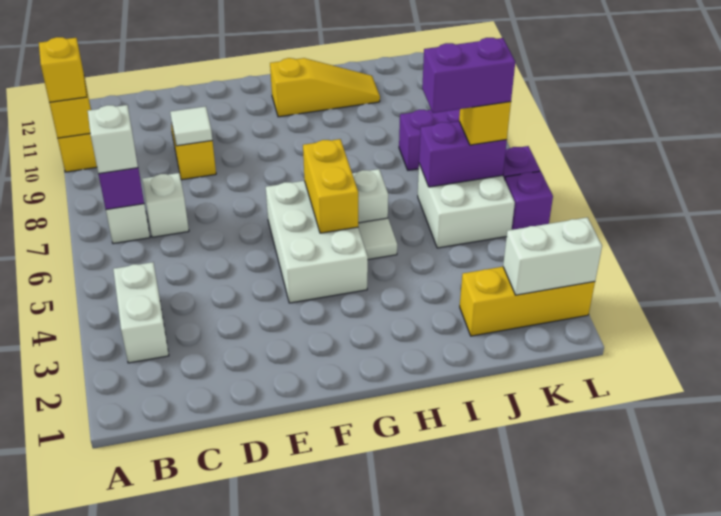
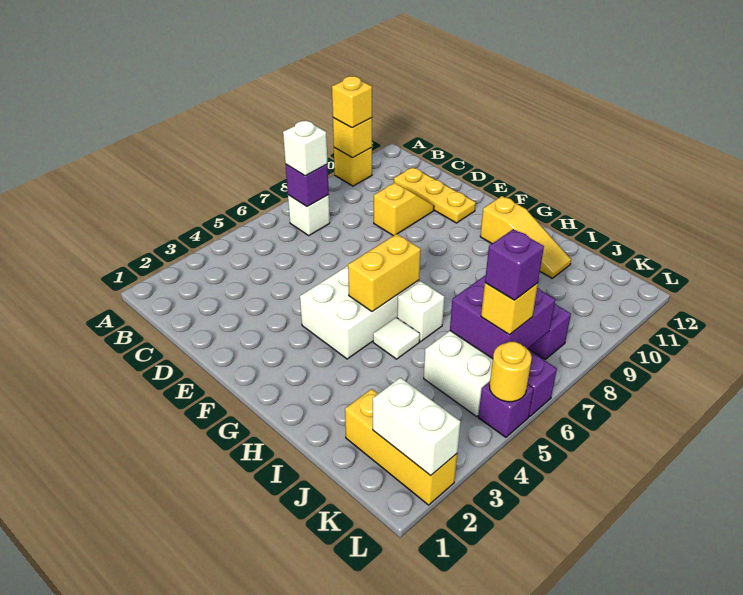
white brick B3:B4 level 1 -> none
white brick C7 level 1 -> none
none -> yellow plate C11:E11 level 1
white tile D9 level 2 -> none
purple brick J6:K6 level 2 -> purple brick J6:K7 level 2
purple brick J6:K6 level 4 -> purple brick K6 level 4
none -> yellow round brick L5 level 2

